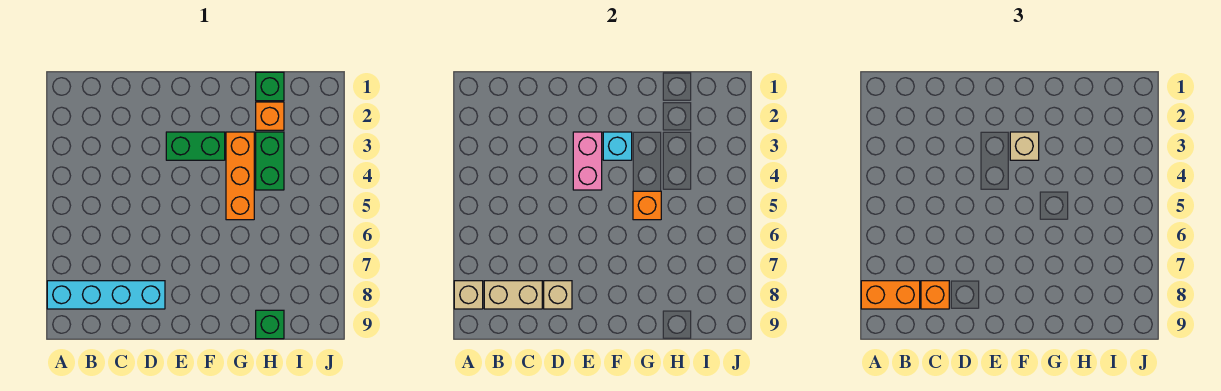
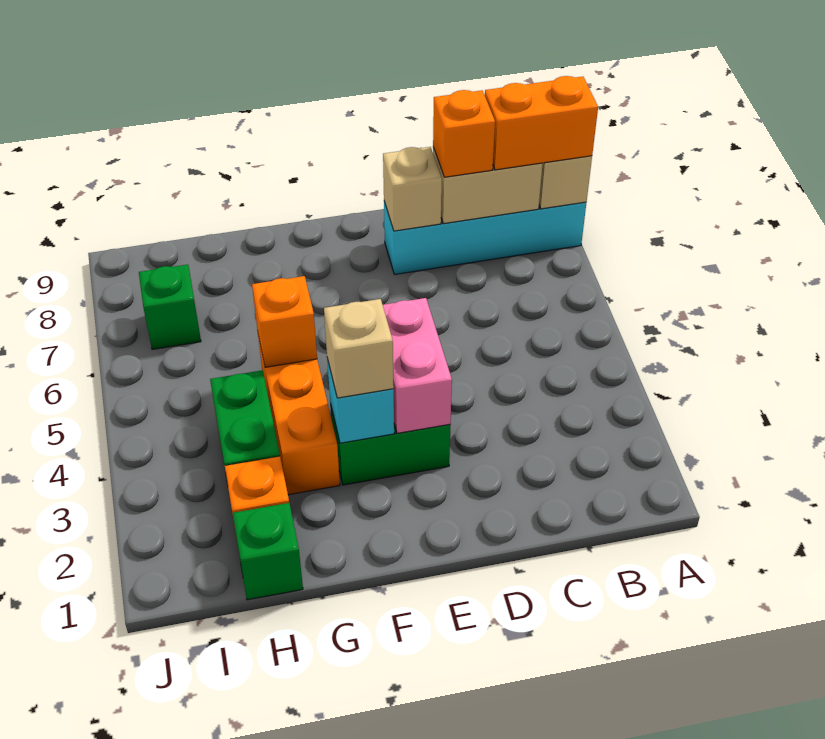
green brick H9 level 1 -> green brick I7 level 1

